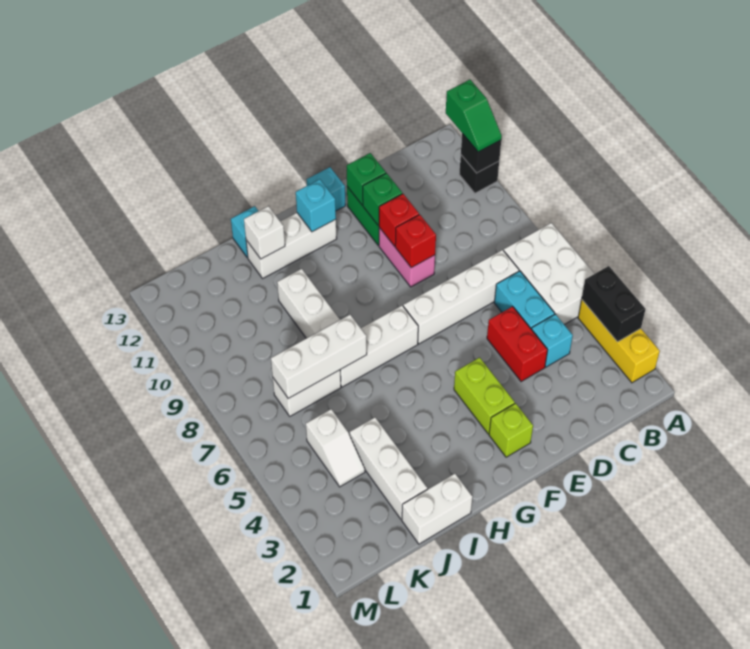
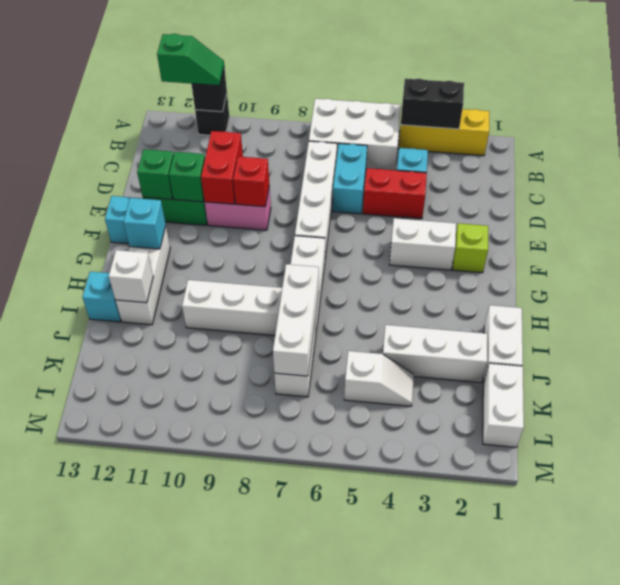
cyan brick C5:C6 level 1 -> cyan brick C6:D6 level 1
red brick E10 level 2 -> red brick D10:E10 level 2
lime brick F3:F4 level 1 -> white brick F3:F4 level 1
none -> white brick K1:L1 level 1

